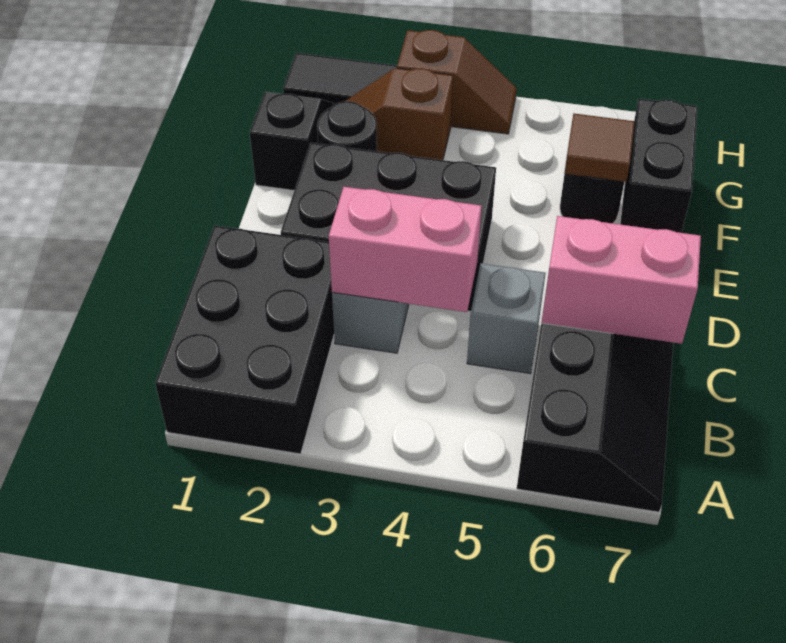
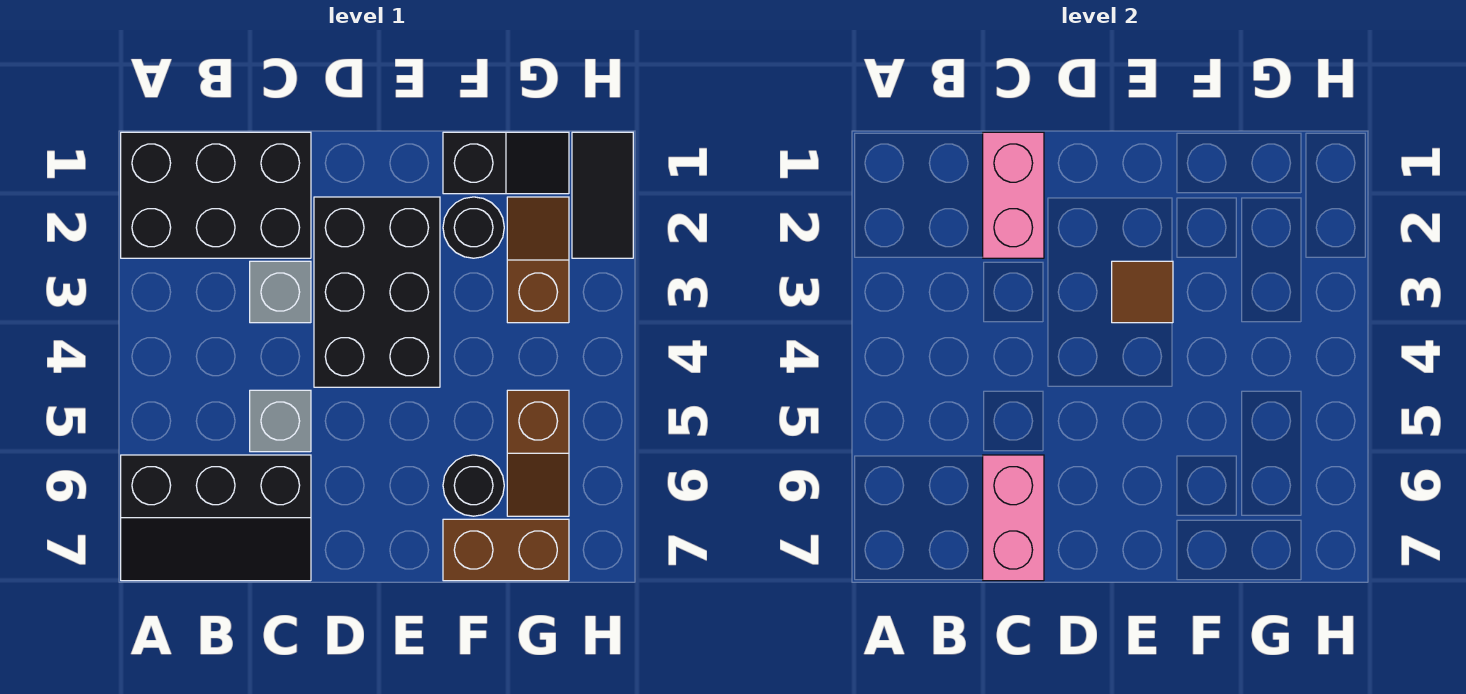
pink brick C3:C4 level 2 -> pink brick C1:C2 level 2
brown tile F6 level 2 -> brown tile E3 level 2
black brick F7:G7 level 1 -> brown brick F7:G7 level 1
brown slope H3:H4 level 1 top 3 -> brown slope G5:G6 level 1 top 5

